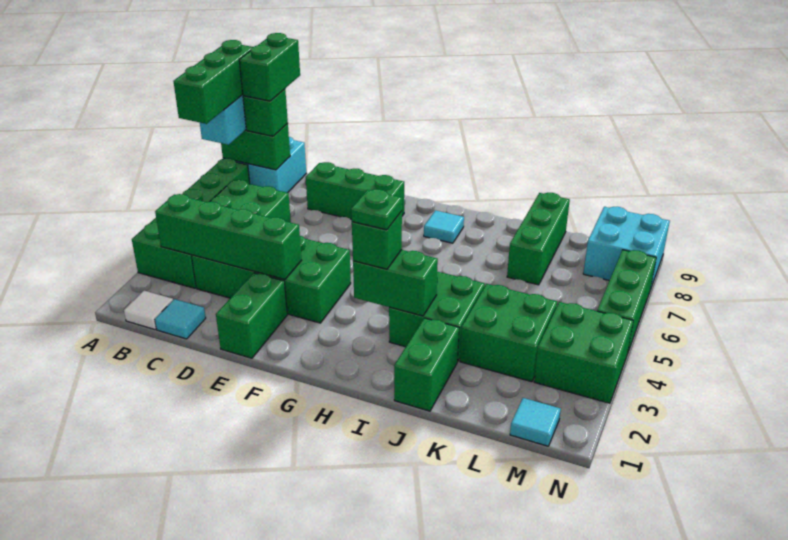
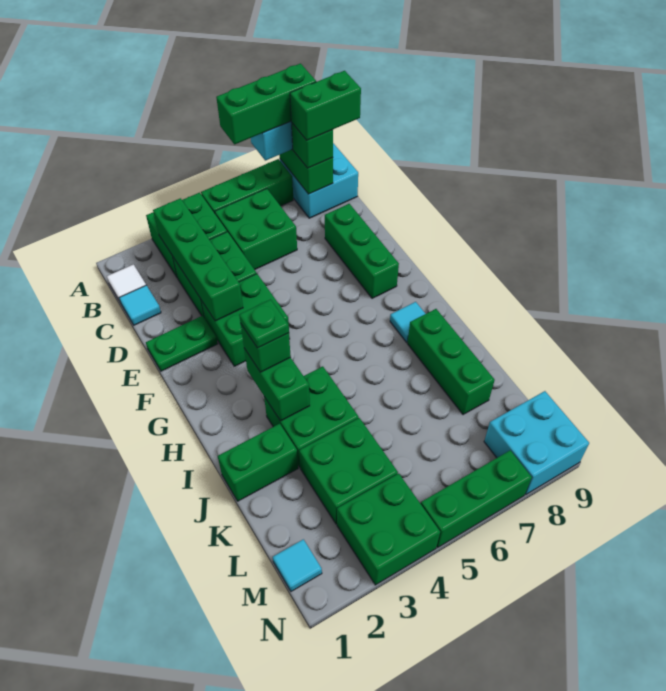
green brick E1:E2 level 1 -> green plate E1:E2 level 1
green brick K7:K9 level 1 -> green brick I8:K8 level 1

